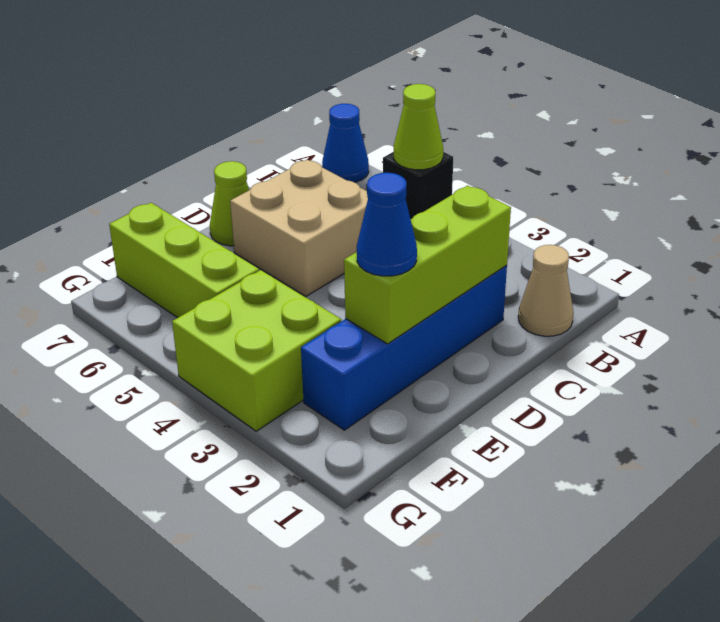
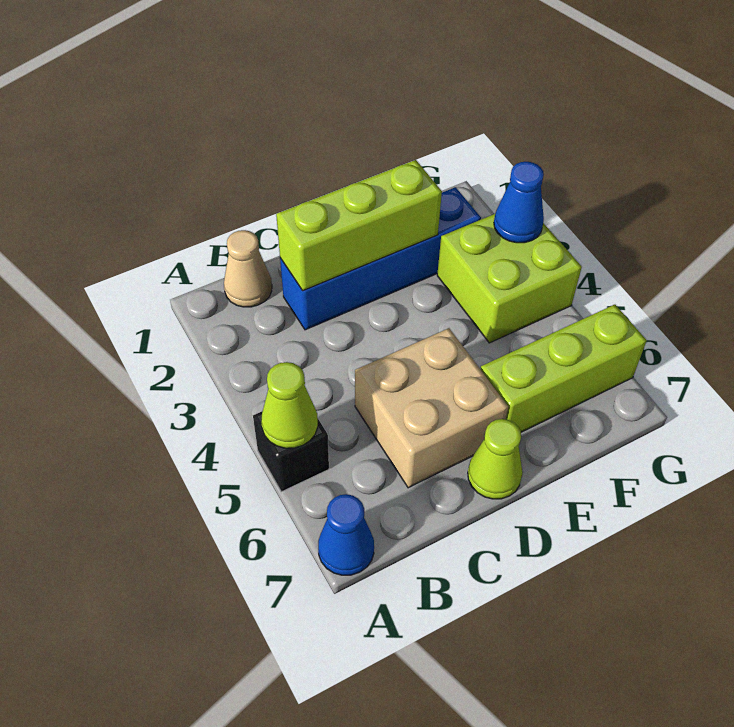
blue cone E2 level 3 -> blue cone G3 level 2
lime brick F5:F7 level 1 -> lime brick E6:G6 level 1

